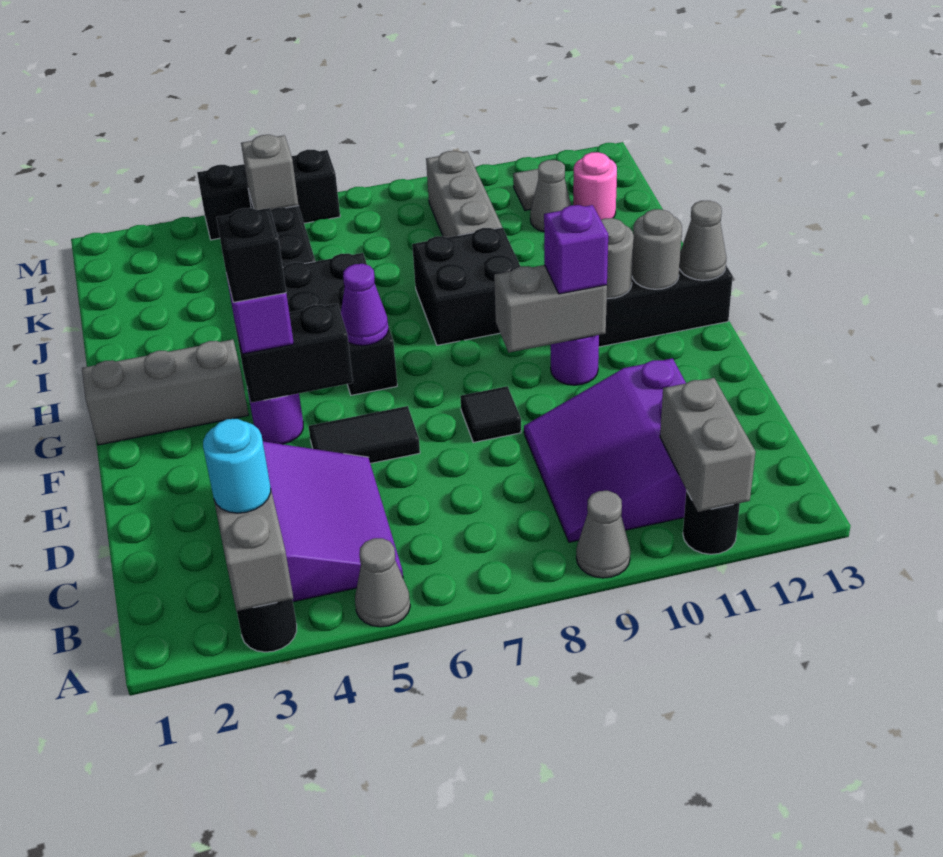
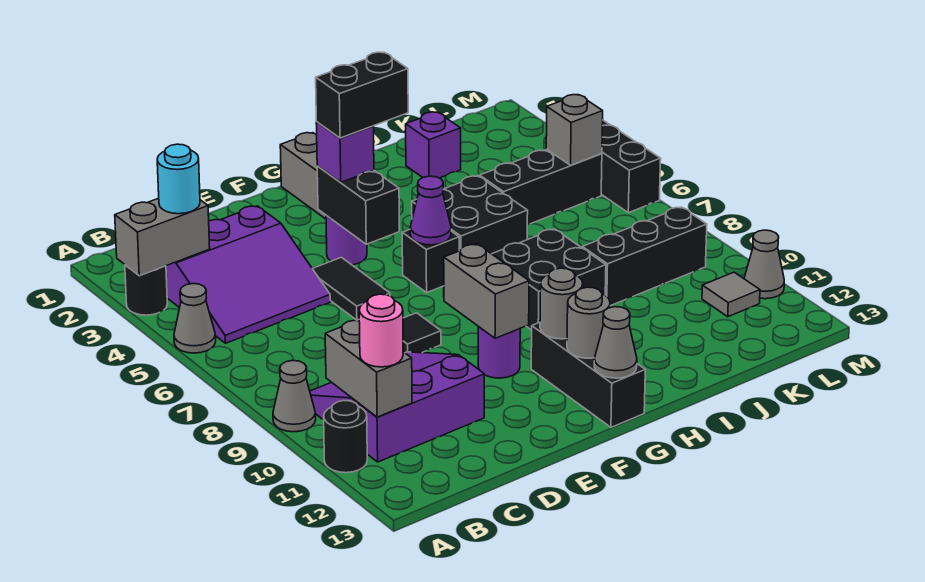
grey brick A11:B11 level 2 -> grey brick B10:B11 level 2
black brick F4 level 4 -> black brick F4:G4 level 4
purple brick F10 level 3 -> purple brick J2 level 1
grey brick J9:L9 level 1 -> black brick J9:L9 level 1
grey cone K11 level 1 -> grey cone M11 level 1
pink round brick K12 level 1 -> pink round brick B11 level 3

